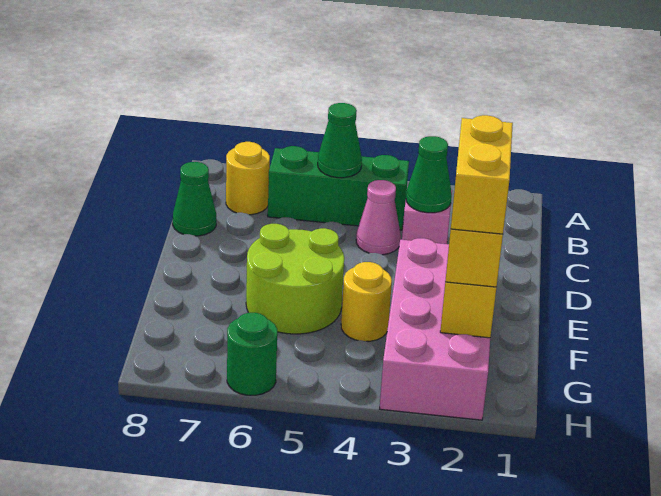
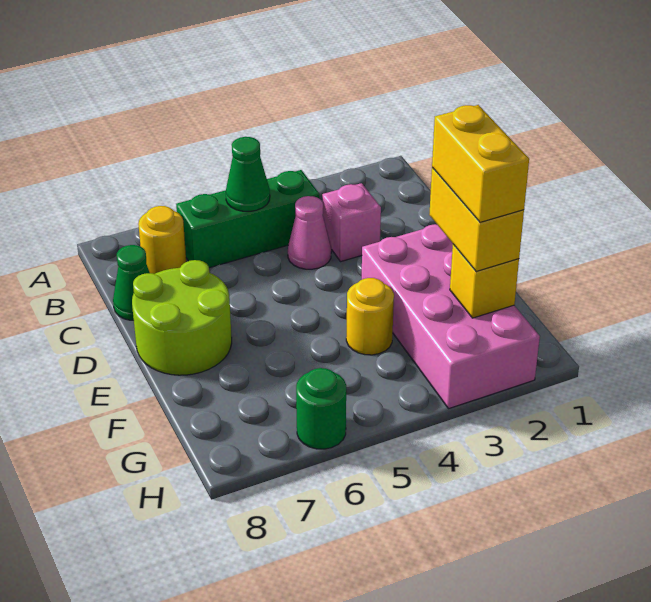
green cone C3 level 2 -> none
lime round brick E5:F6 level 1 -> lime round brick D7:E8 level 1

